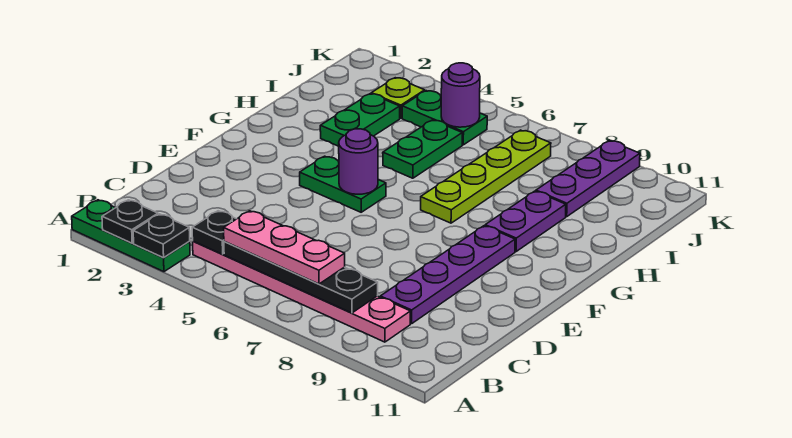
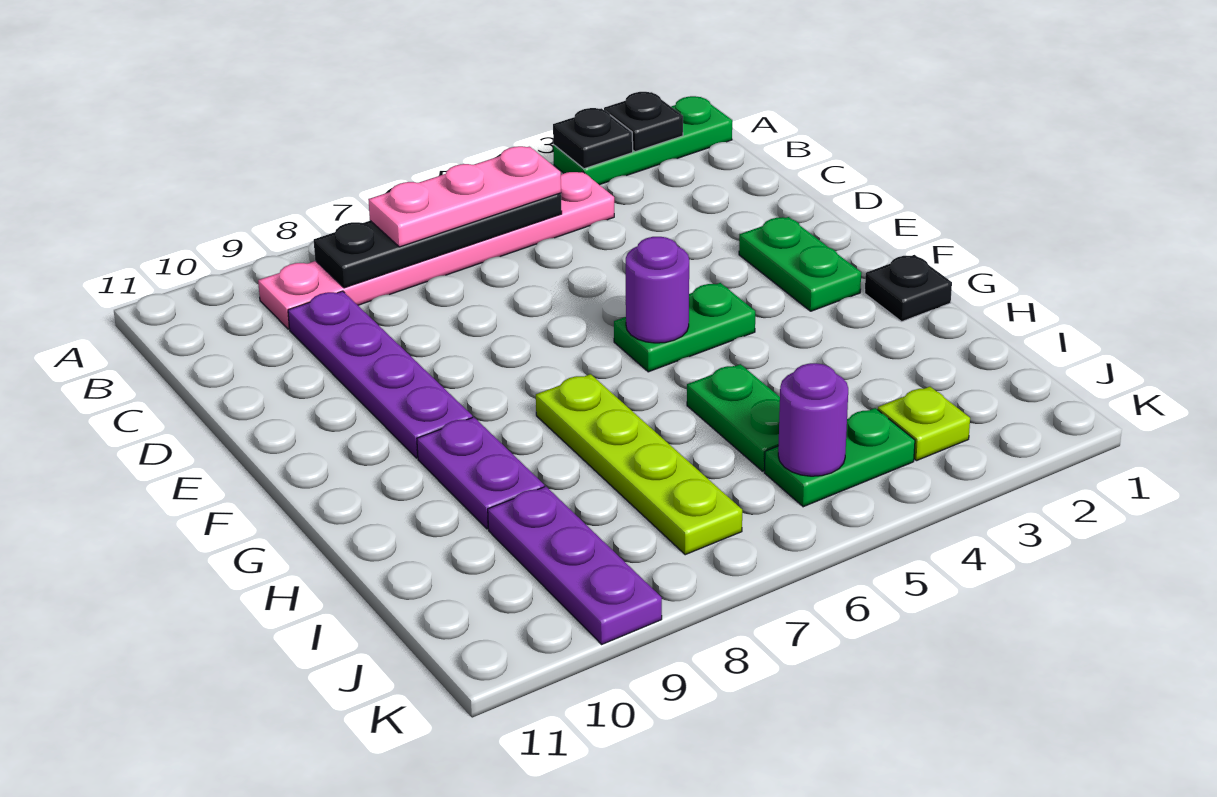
black plate B4 level 2 -> black plate G1 level 1
green plate H3:I3 level 1 -> green plate E2:F2 level 1

